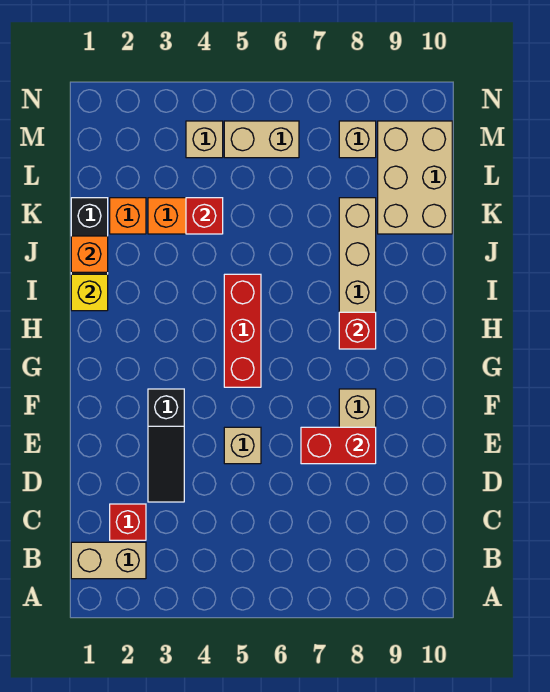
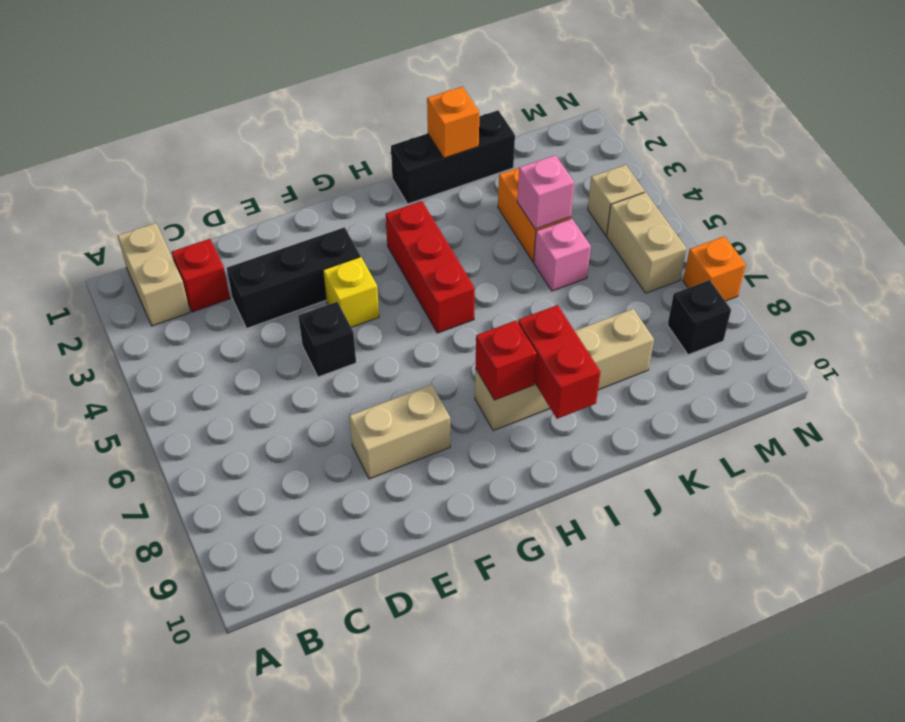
black slope D3:F3 level 1 top F -> black brick D3:F3 level 1
tan brick E5 level 1 -> black brick E5 level 1
red brick E7:E8 level 2 -> red brick I8:I9 level 2
red brick G5:I5 level 1 -> red brick H3:H5 level 1
yellow brick I1 level 2 -> yellow brick F4 level 1
orange brick K2 level 1 -> orange brick N7 level 1
red brick K4 level 2 -> pink brick K4 level 2
none -> pink brick K5 level 1
tan brick K9:M10 level 1 -> none
tan brick M8 level 1 -> black brick M8 level 1

